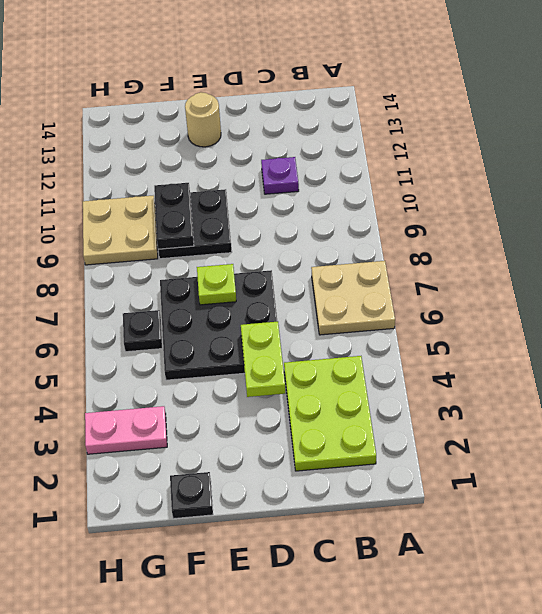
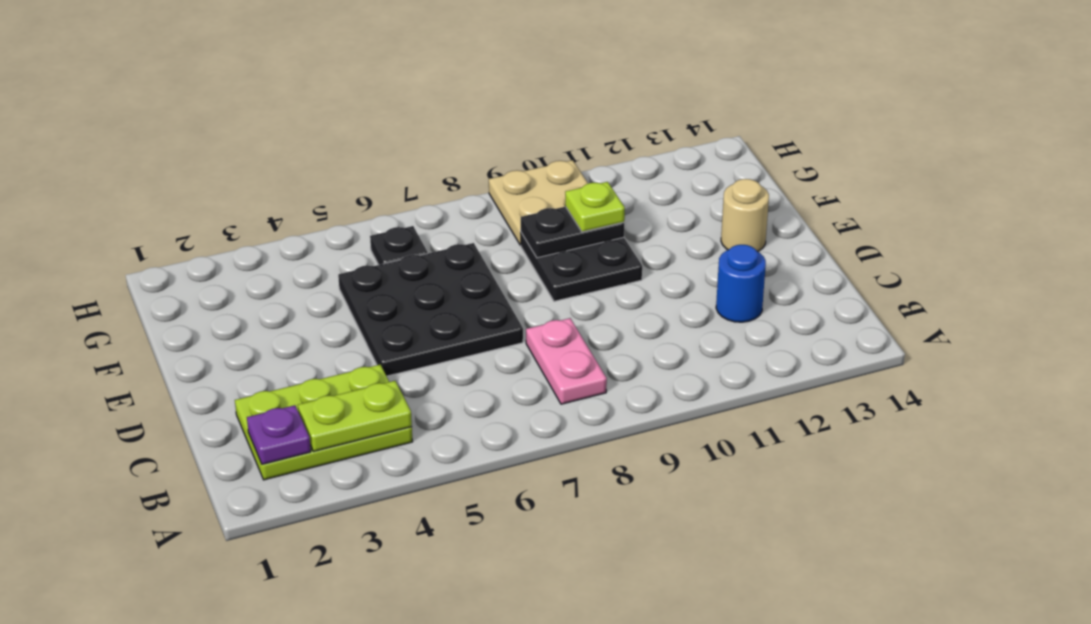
tan plate A6:B7 level 1 -> none
purple plate C11 level 1 -> purple plate B2 level 2
none -> blue round brick C12 level 1
lime plate D4:D5 level 2 -> lime plate B3:B4 level 2
lime plate E7 level 2 -> lime plate F10 level 3
black plate F1 level 1 -> none
pink plate G3:H3 level 1 -> pink plate B8:C8 level 1

